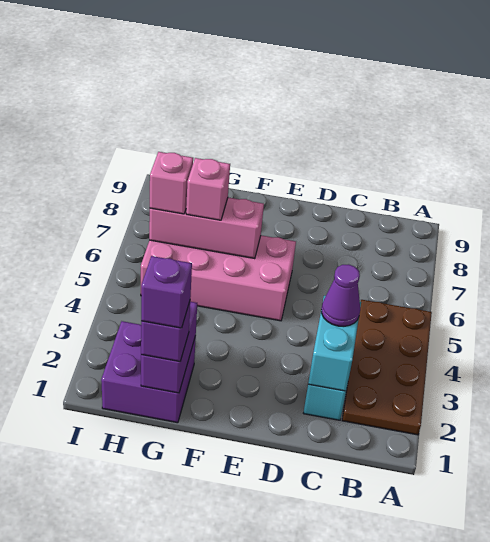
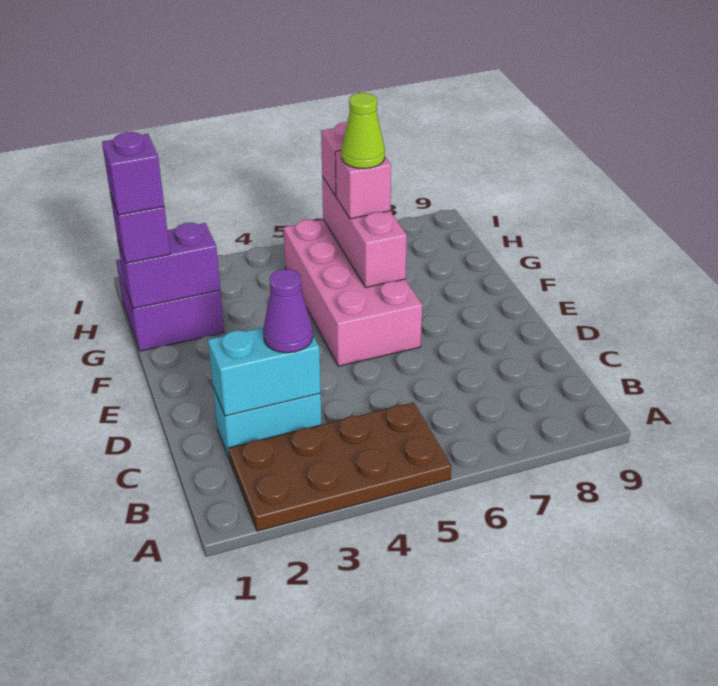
none -> lime cone G6 level 4

